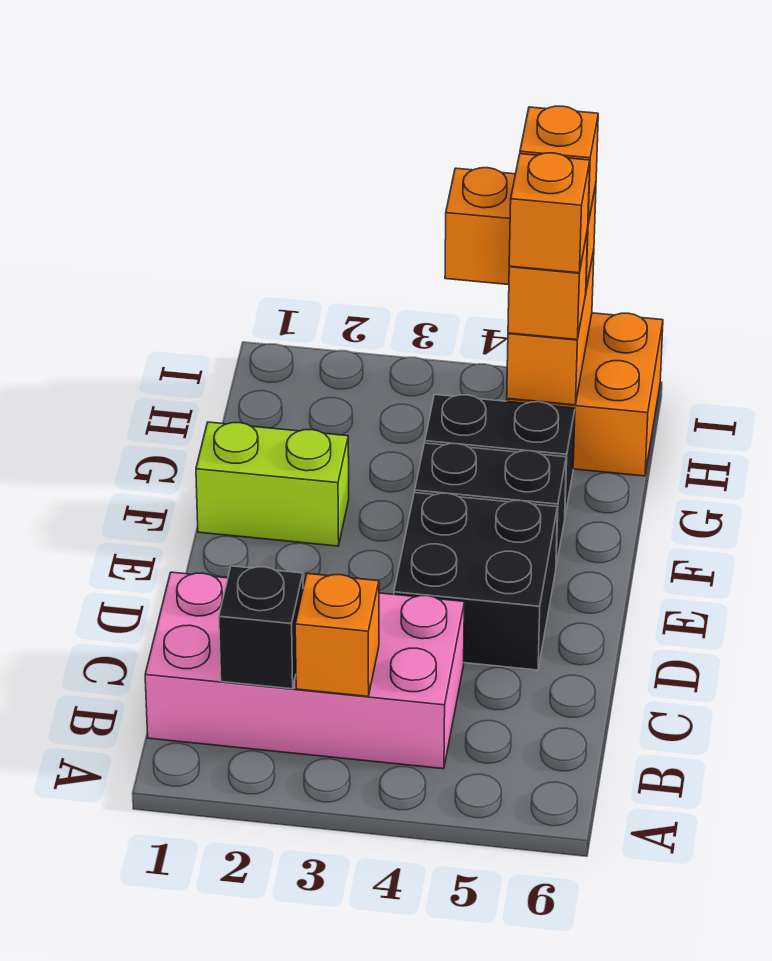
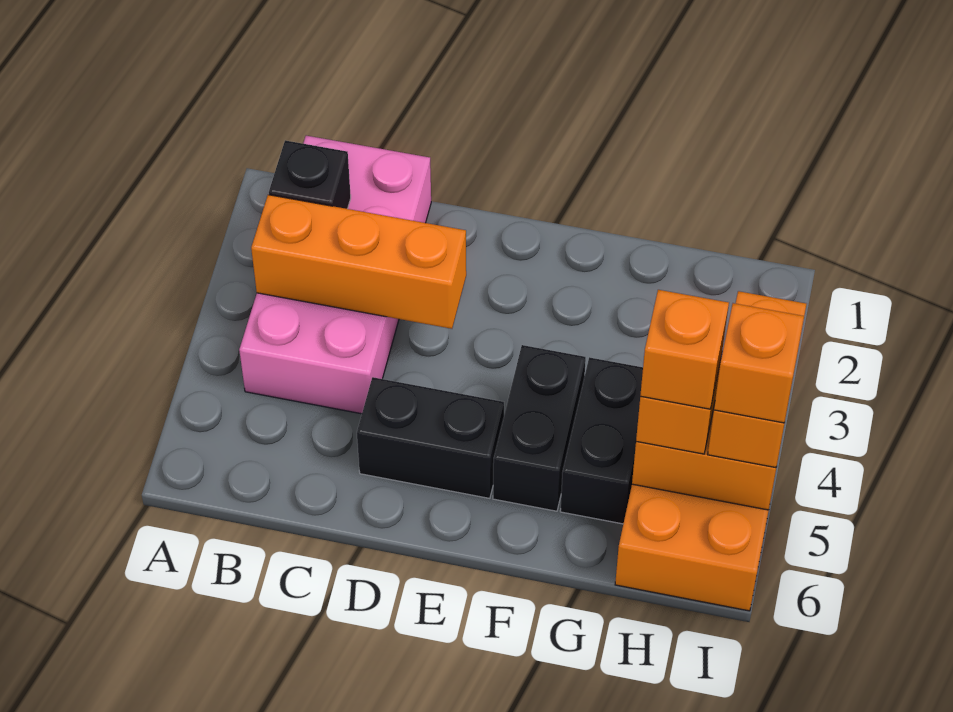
orange brick B3 level 2 -> orange brick B3:D3 level 2
black brick D4:E5 level 1 -> black brick D5:E5 level 1
lime brick F1:F2 level 1 -> none

